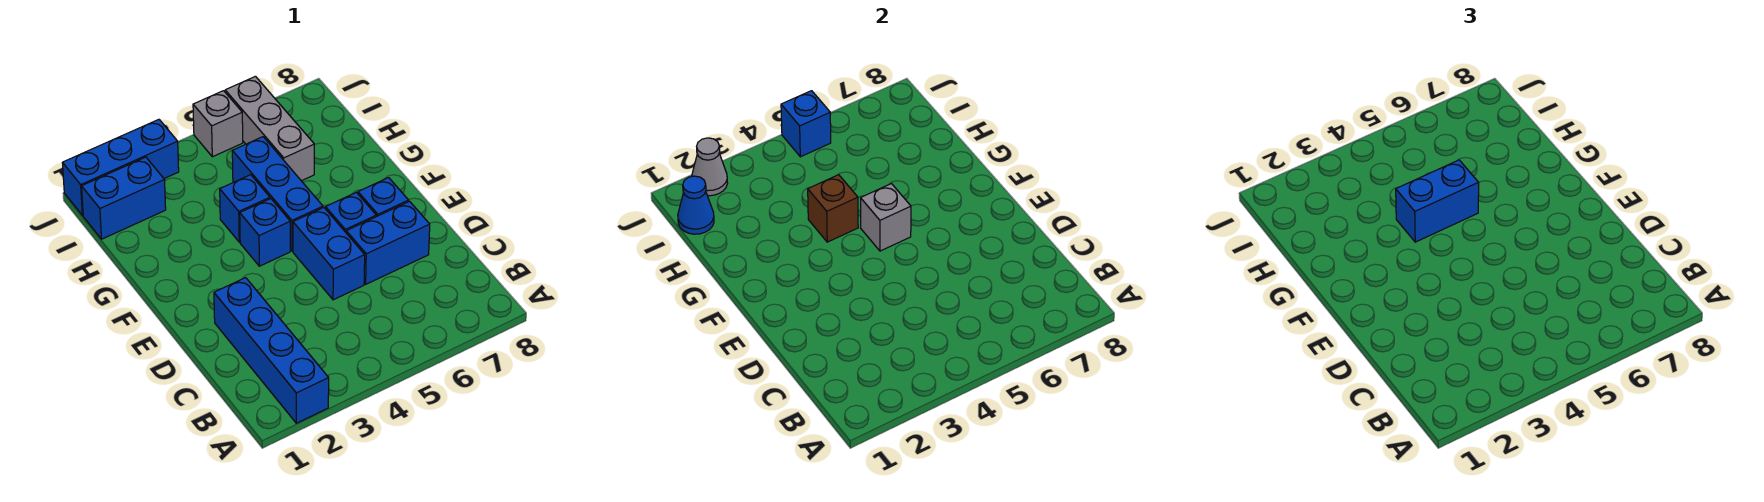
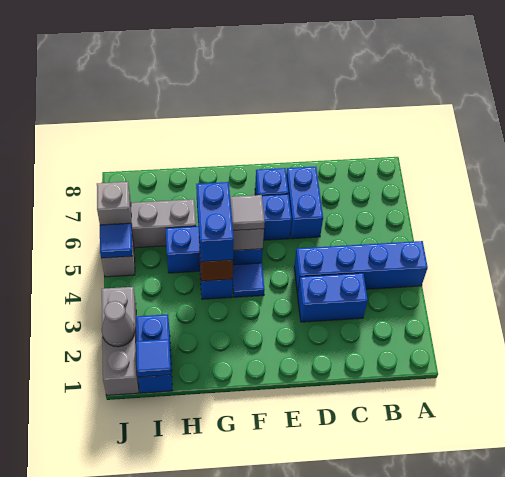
blue brick A2:D2 level 1 -> blue brick A4:D4 level 1
blue brick D5:E5 level 1 -> blue brick C3:D3 level 1
blue brick F4 level 1 -> blue tile F4 level 1
none -> grey tile F5 level 3
blue cone I1 level 2 -> blue tile I1 level 2
blue brick J1:J3 level 1 -> grey brick J1:J3 level 1
blue brick J5 level 2 -> blue tile J5 level 2
none -> grey brick J6 level 2

